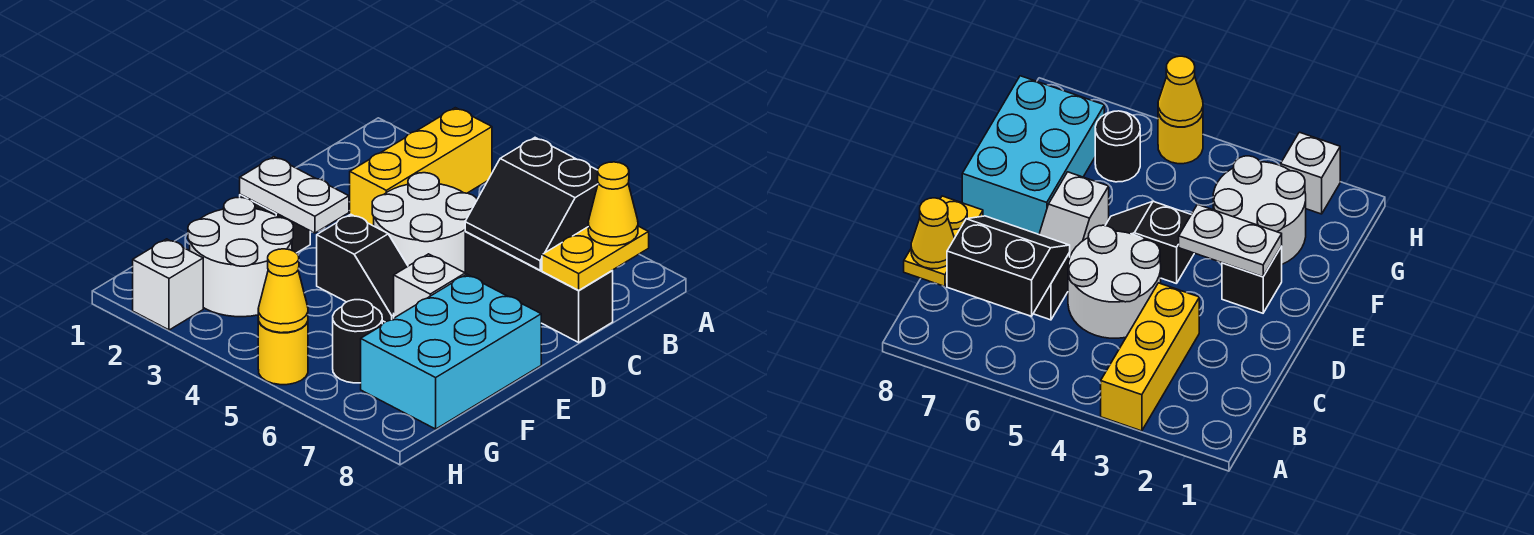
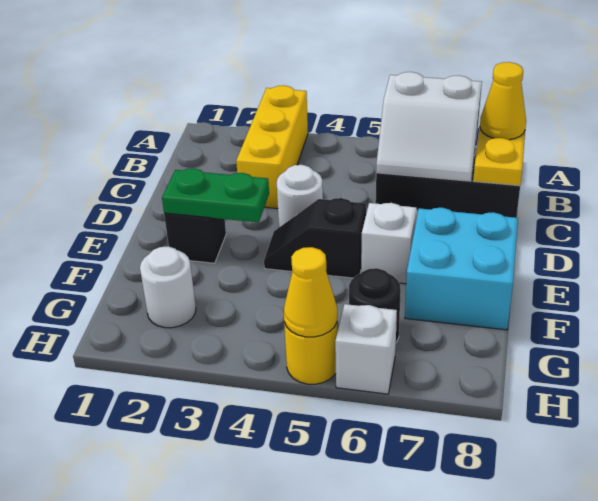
black slope B6:C7 level 2 top B -> white slope B6:C7 level 2 top B
white round brick C4:D5 level 1 -> white round brick D4 level 1
white plate E2:E3 level 2 -> green plate E2:E3 level 2
black slope E4:E5 level 1 top 4 -> black slope E4:E5 level 1 top 5
cyan brick E7:G8 level 1 -> cyan brick E7:F8 level 1
white round brick F2:G3 level 1 -> white round brick G2 level 1
white brick H2 level 1 -> white brick H6 level 1

